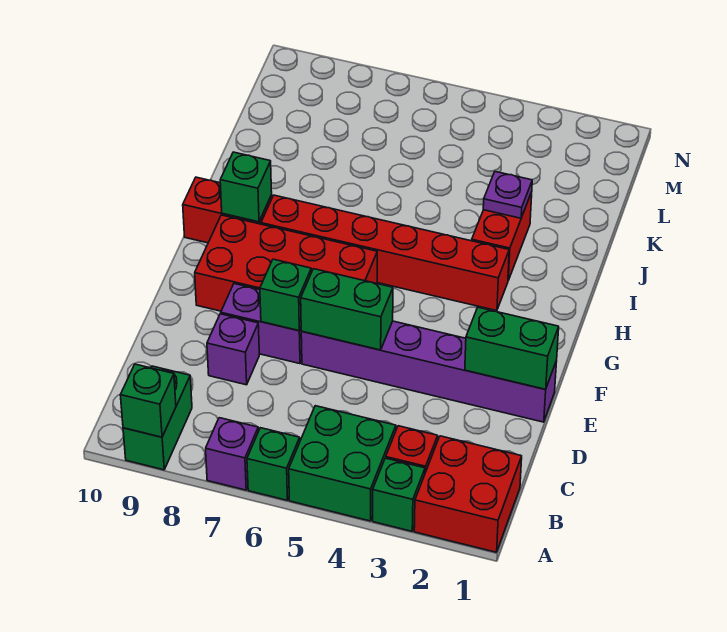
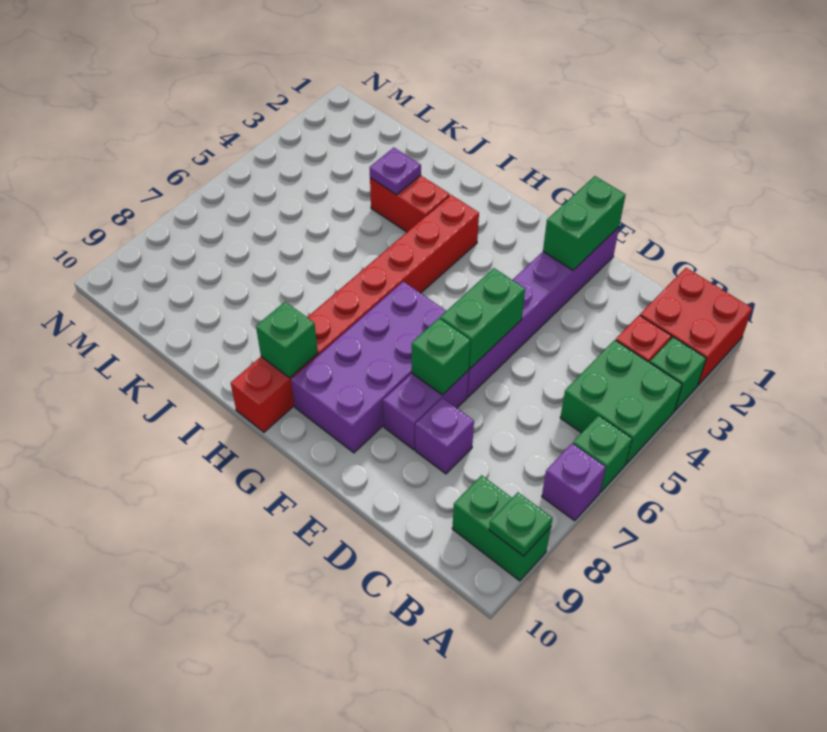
green brick A9 level 2 -> green plate A9 level 2
red brick F6:G9 level 1 -> purple brick F6:G9 level 1

